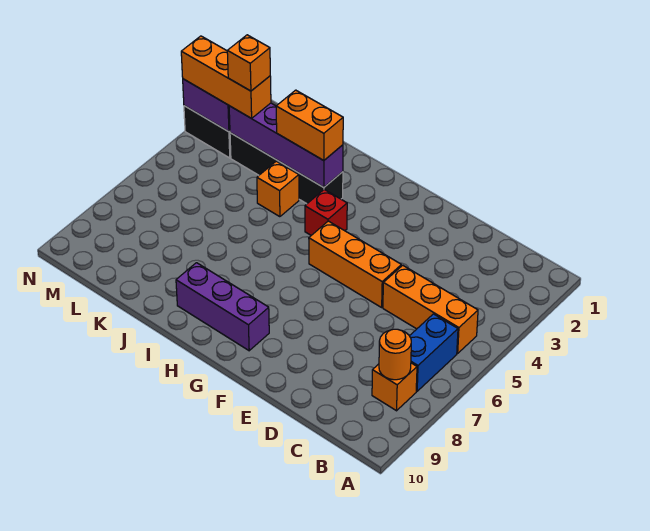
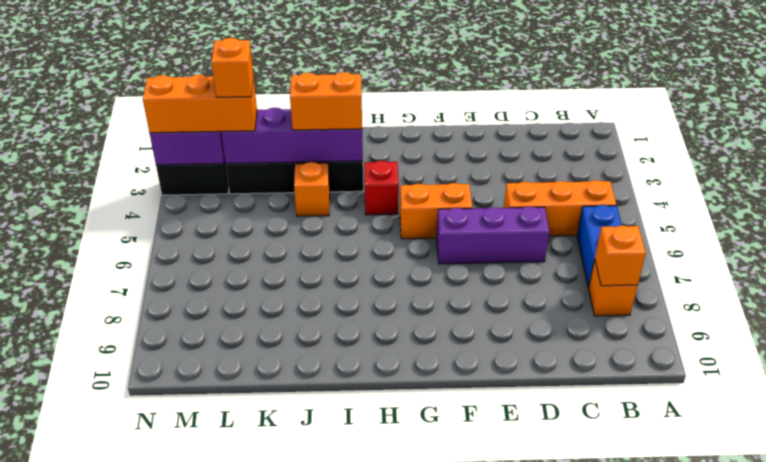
orange round brick B8 level 2 -> orange brick B8 level 2
orange brick E5:G5 level 1 -> orange brick F5:G5 level 1
purple brick G9:I9 level 1 -> purple brick D6:F6 level 1

